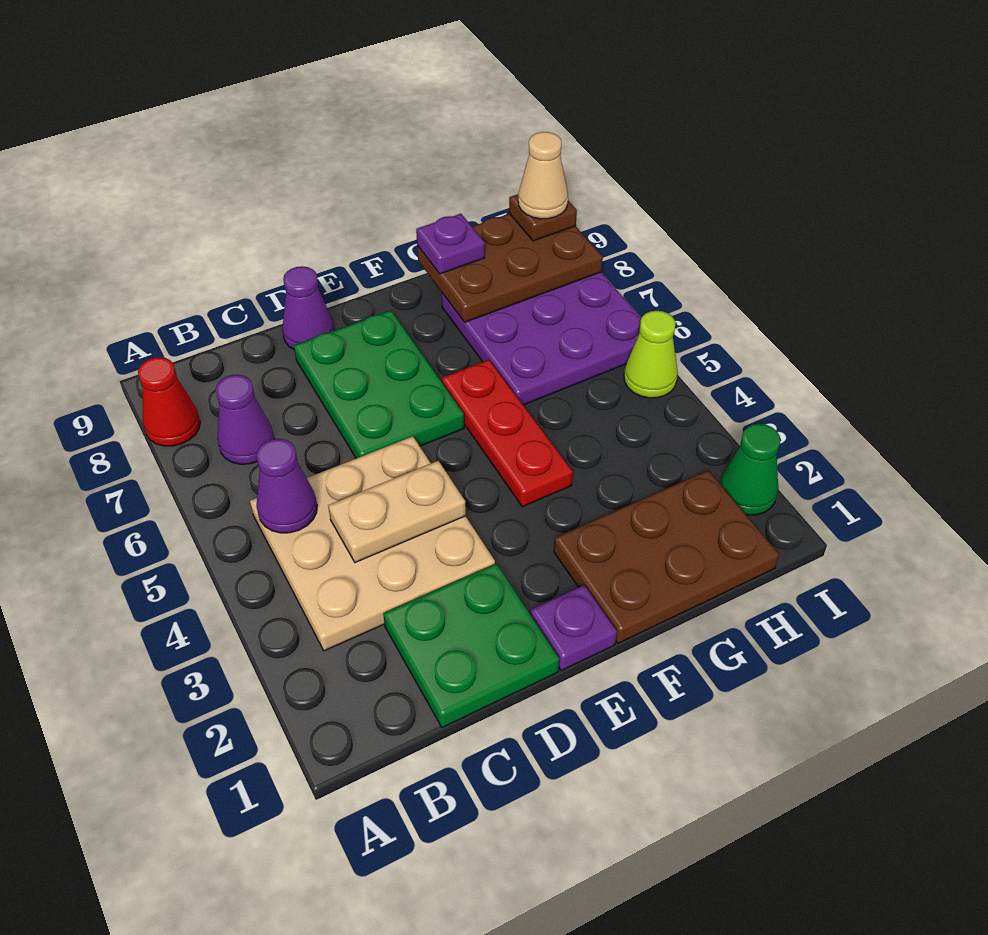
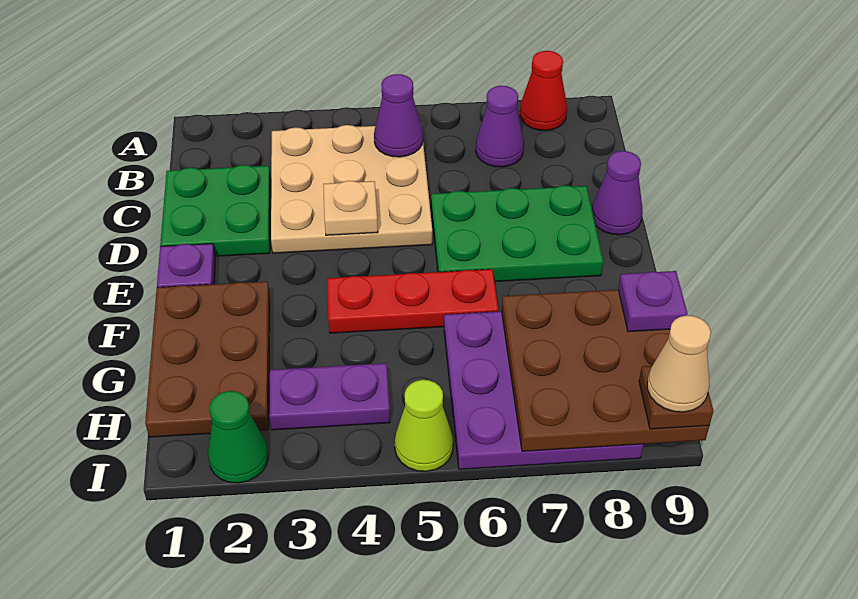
tan plate C4:D4 level 2 -> tan plate D4 level 2
brown plate G8:I9 level 2 -> brown plate G7:I9 level 2
none -> purple plate H3:H4 level 1

